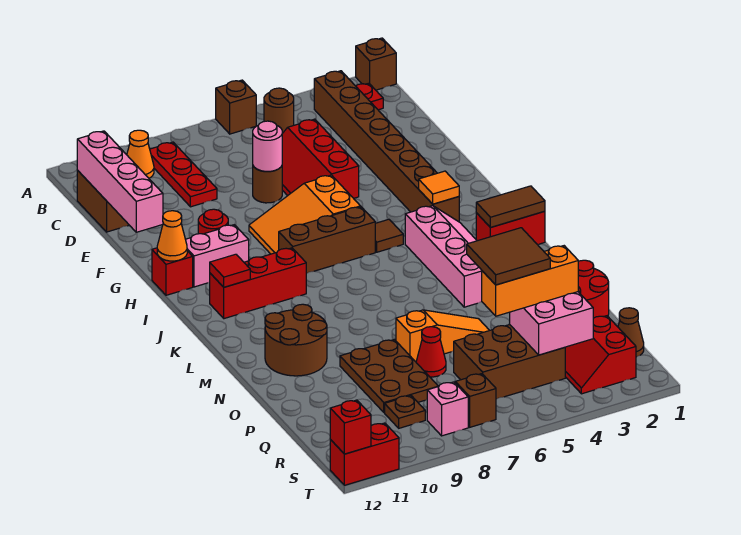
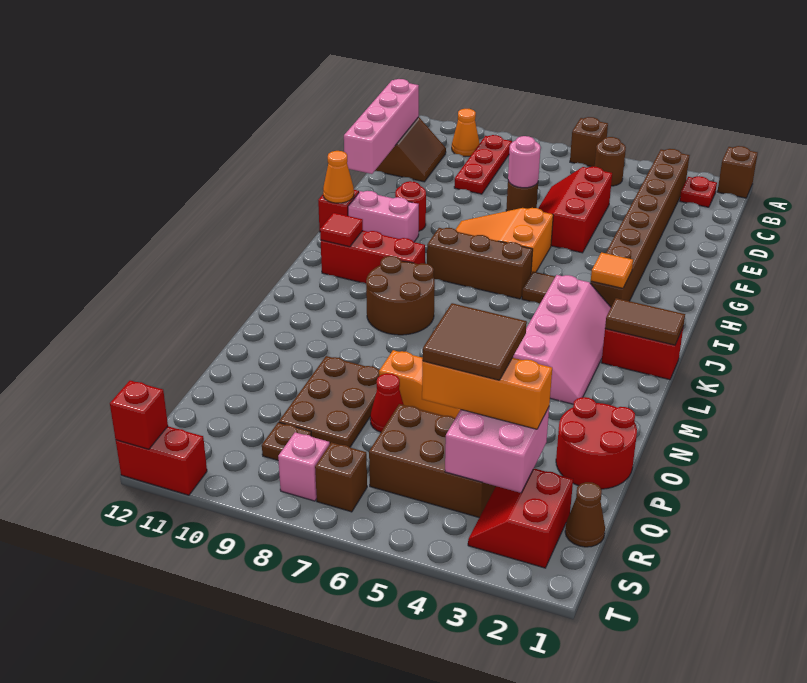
brown round brick M10:N11 level 1 -> brown round brick K8:L9 level 1

